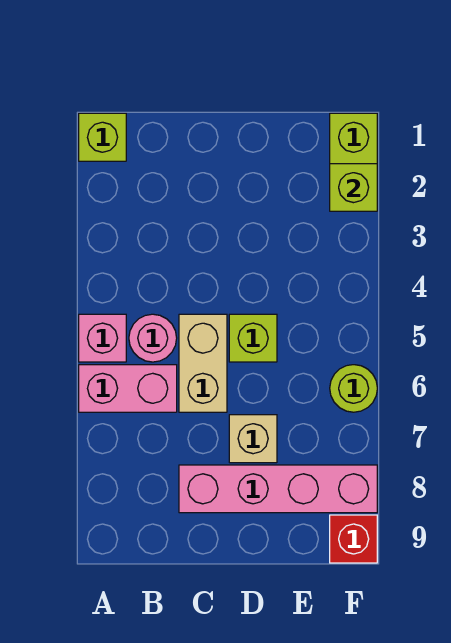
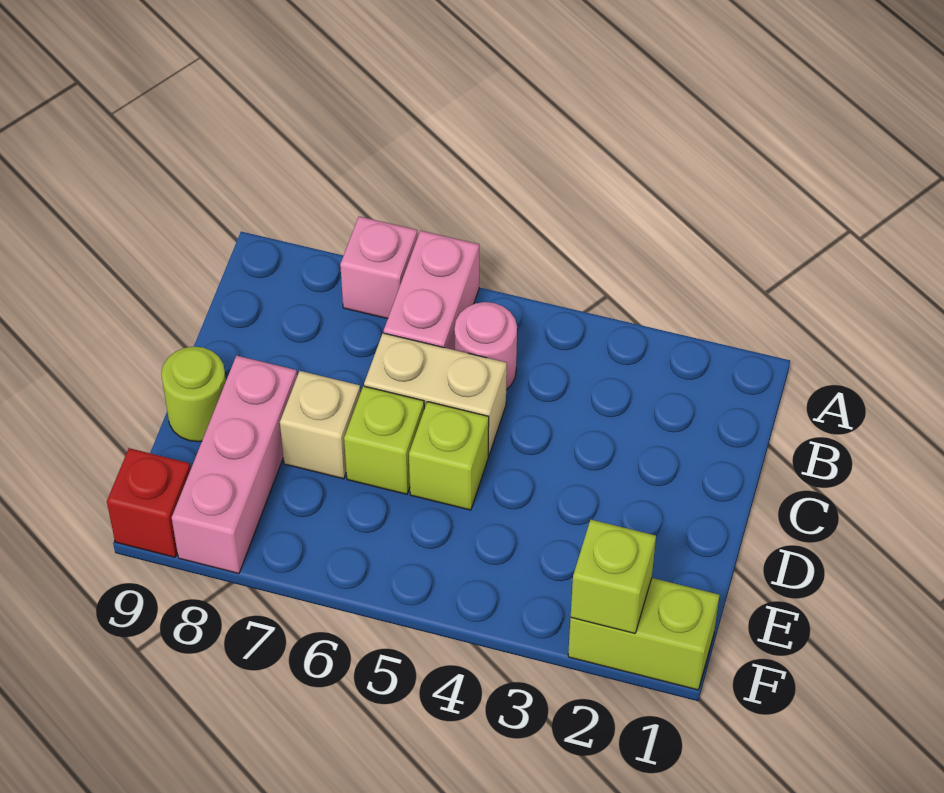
lime brick A1 level 1 -> lime brick D6 level 1
pink brick A5 level 1 -> pink brick A7 level 1
pink brick C8:F8 level 1 -> pink brick D8:F8 level 1
lime round brick F6 level 1 -> lime round brick D9 level 1

